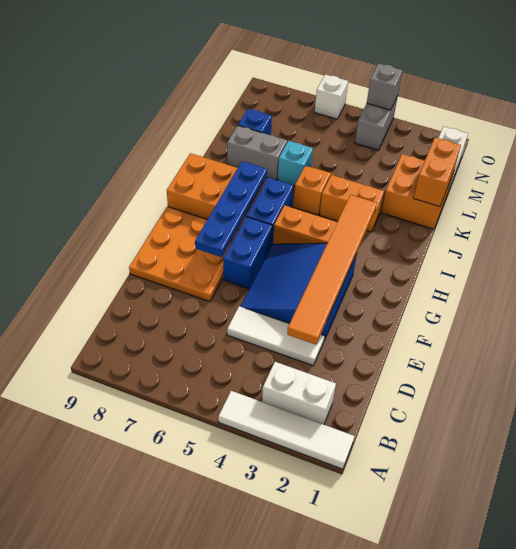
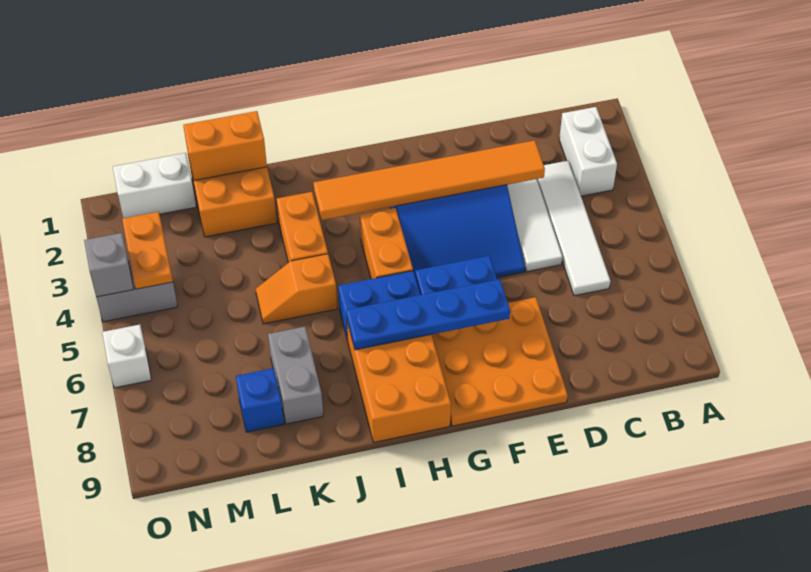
white tile A1:A4 level 1 -> white tile C3:C6 level 1
cyan brick K6 level 1 -> none
none -> orange plate N3:N4 level 2

